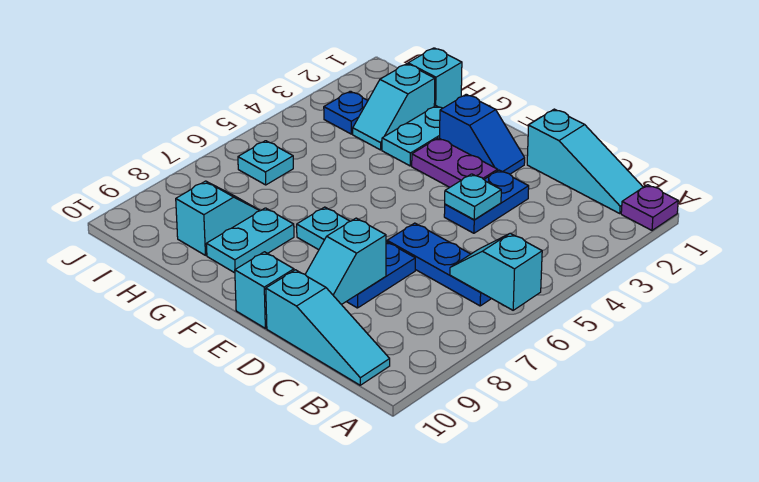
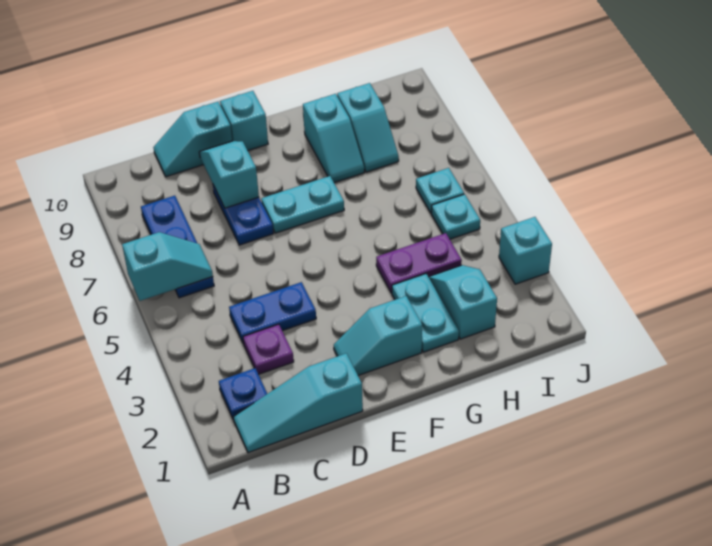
purple plate A1 level 1 -> purple plate C3 level 1
blue plate B6:D6 level 1 -> blue plate B6:B8 level 1
cyan slope B10:D10 level 1 top D -> cyan slope C10:D10 level 1 top D
blue plate D3:D4 level 1 -> blue plate C4:D4 level 1
cyan plate D4 level 2 -> cyan plate I5 level 1
blue slope E2:F2 level 1 top F -> cyan slope E2:F2 level 1 top F
purple plate E3:F3 level 1 -> purple plate G4:H4 level 1
cyan plate G8:G9 level 1 -> cyan slope G8:G9 level 1 top 9
cyan brick H1 level 1 -> cyan brick J3 level 1
blue plate I3 level 1 -> blue plate B2 level 1

